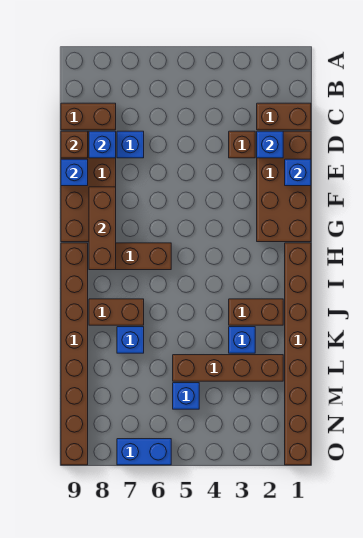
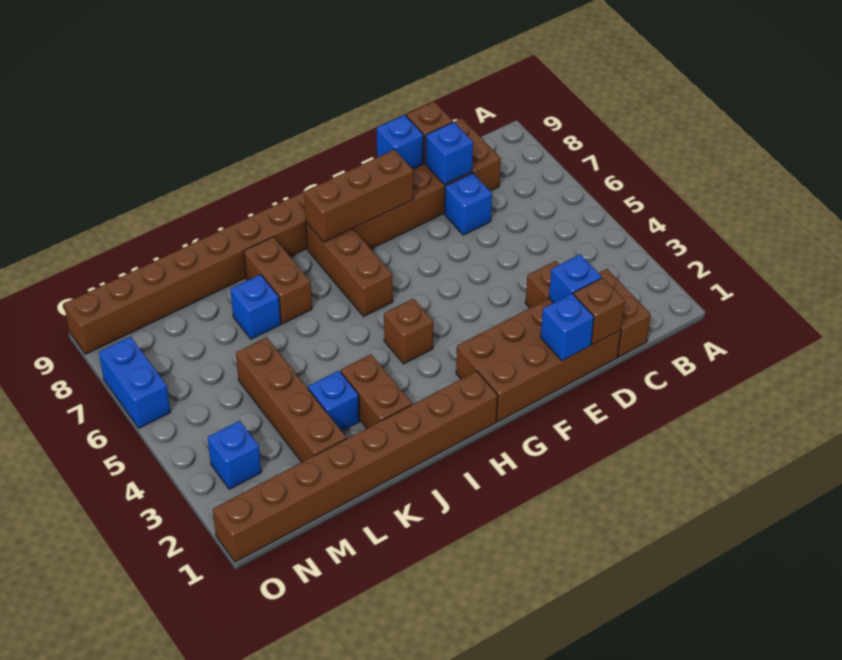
none -> brown brick D1 level 2
none -> brown brick H4 level 1
blue brick M5 level 1 -> blue brick N3 level 1

